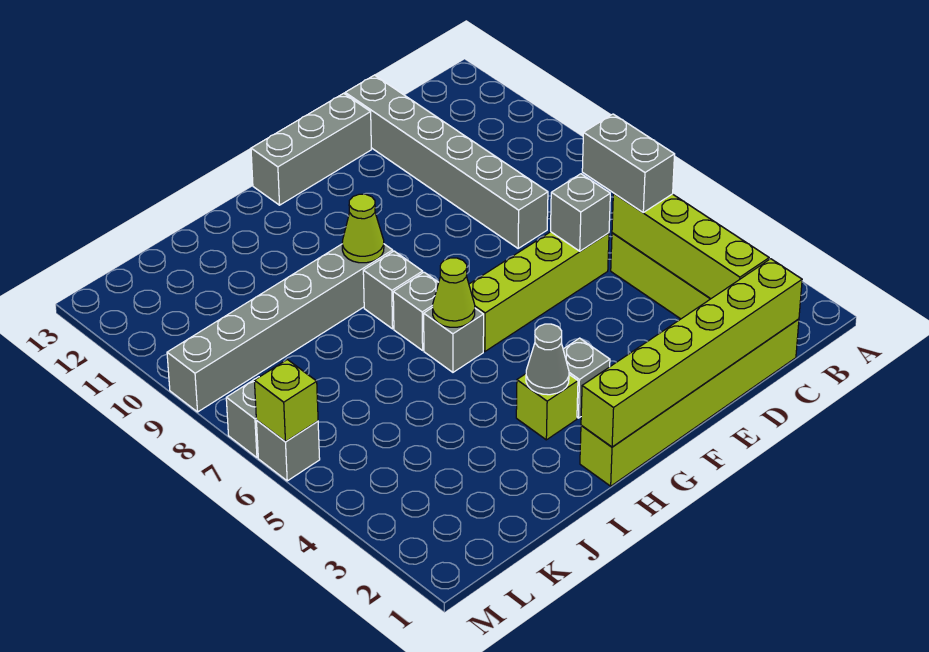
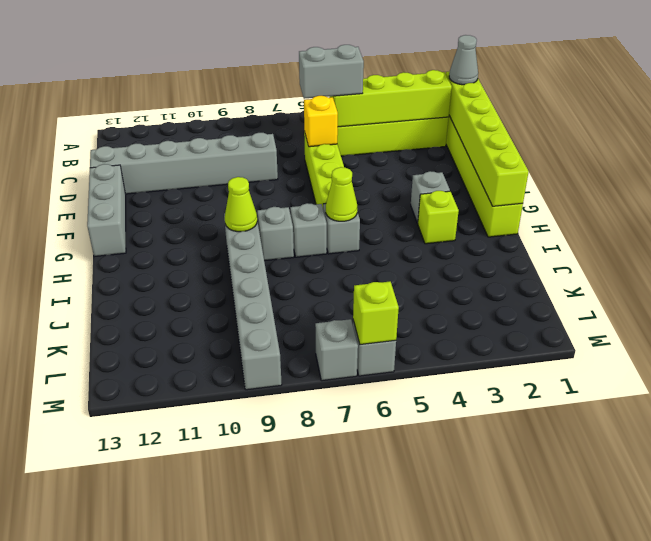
grey brick D6 level 2 -> yellow brick D6 level 2
grey cone H3 level 2 -> grey cone C1 level 3

